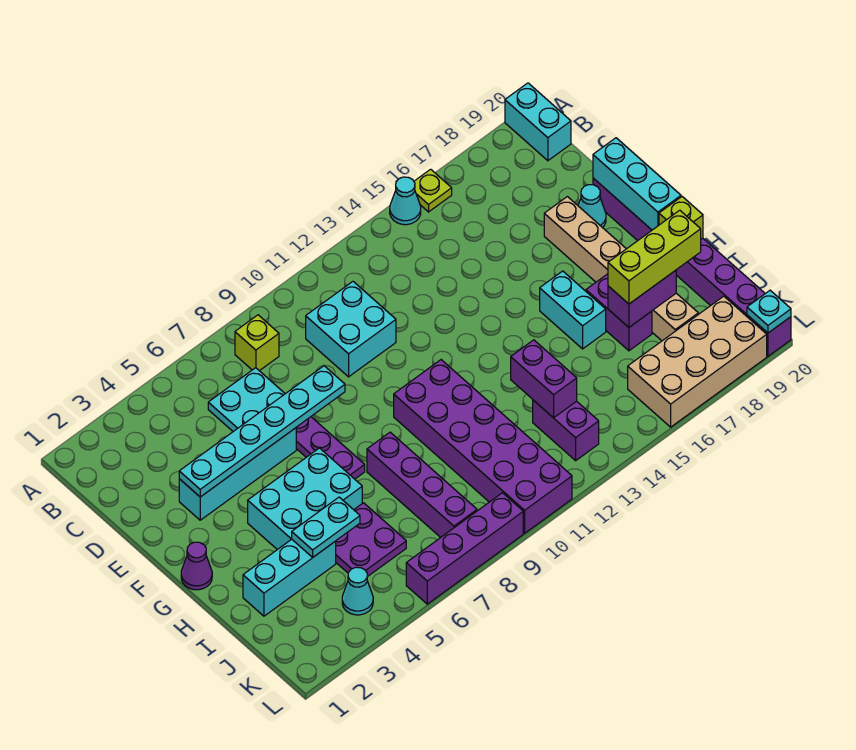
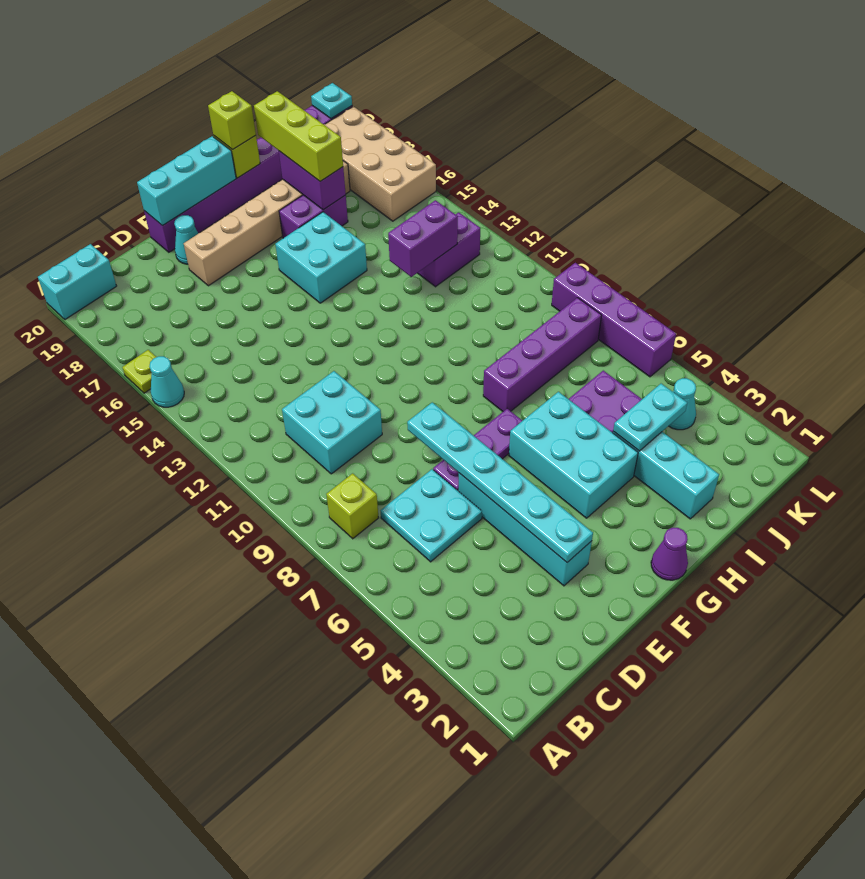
purple brick G10:L11 level 1 -> none
cyan brick G16:H16 level 1 -> cyan brick G15:H16 level 1
none -> lime brick H20 level 3
cyan plate I4:I5 level 2 -> cyan plate I4:J4 level 2

